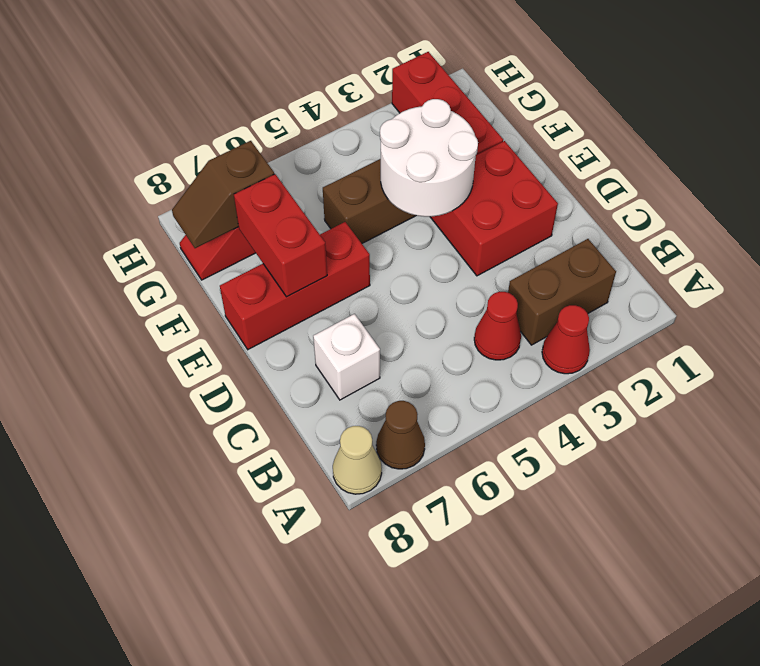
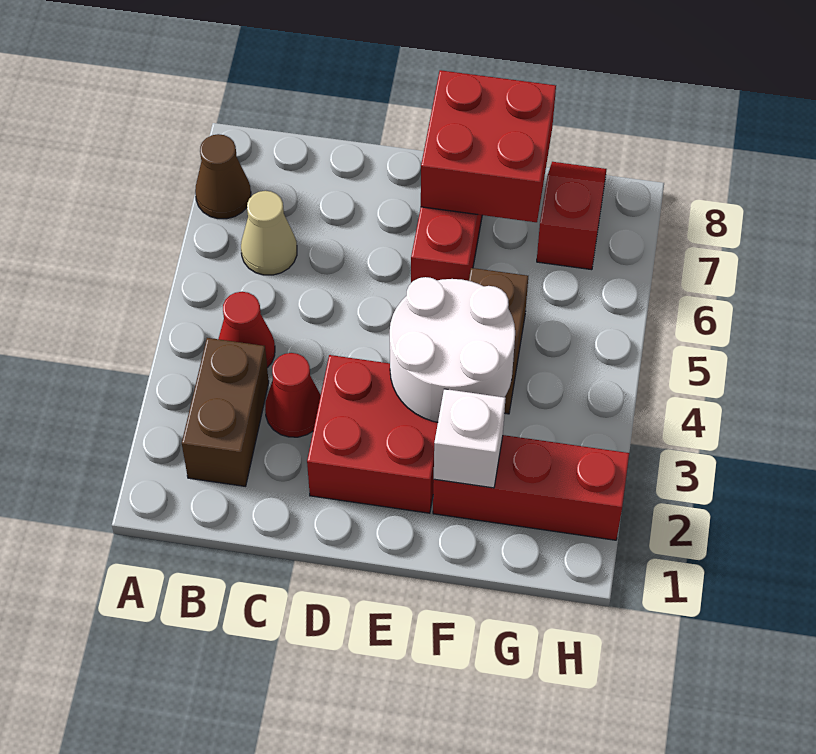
red cone A3 level 1 -> red cone C3 level 1
tan cone A8 level 1 -> tan cone B6 level 1
white brick C7 level 1 -> white brick F2 level 2
red brick E7:F7 level 2 -> red brick E7:F8 level 2
brown slope G7:G8 level 2 top 7 -> none

